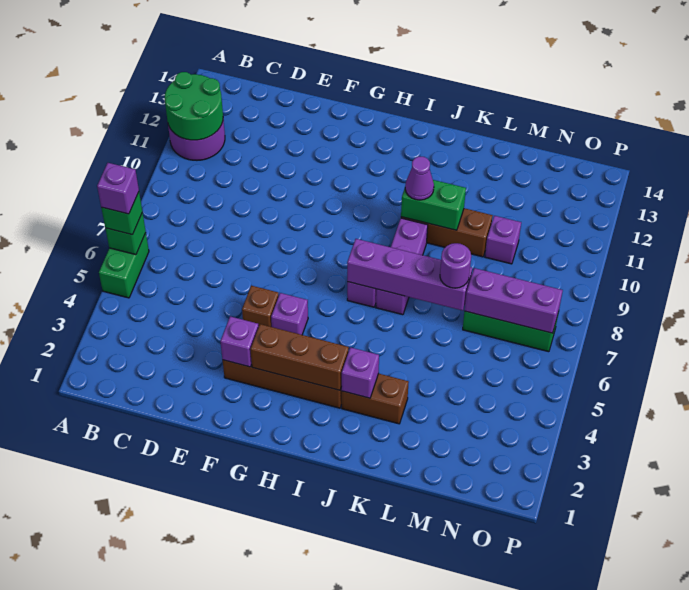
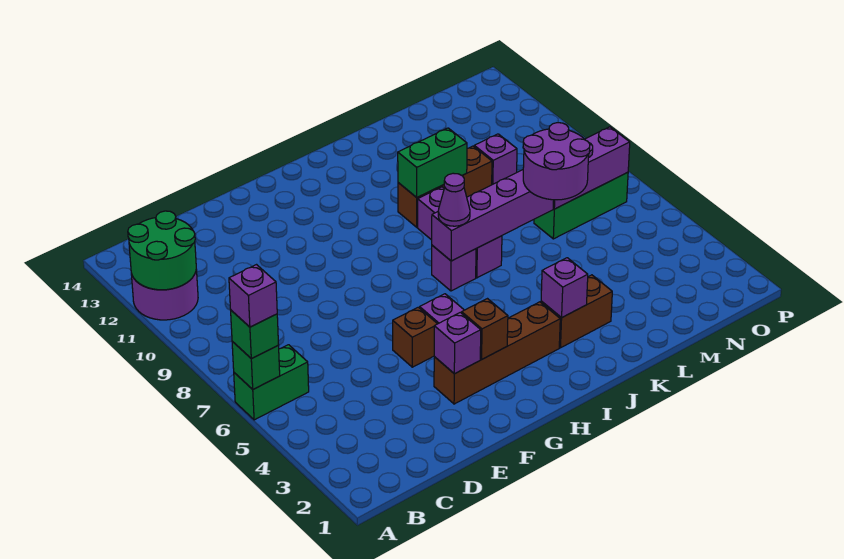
green brick A5:A6 level 1 -> green brick A6:B6 level 1
brown brick G3:I3 level 2 -> brown brick G3 level 2
purple cone J10 level 3 -> purple cone I7 level 3
purple round brick L7 level 3 -> purple round brick L6:M7 level 3

